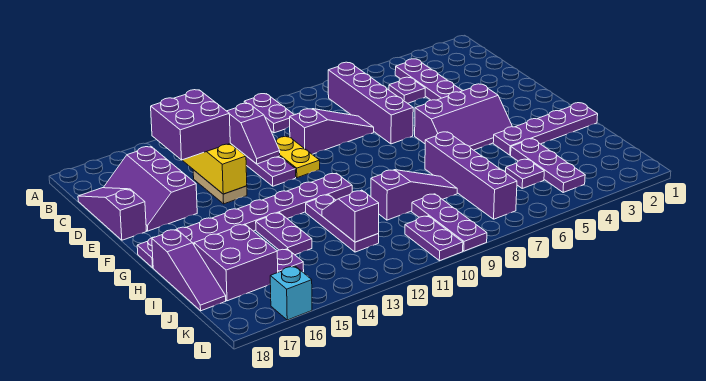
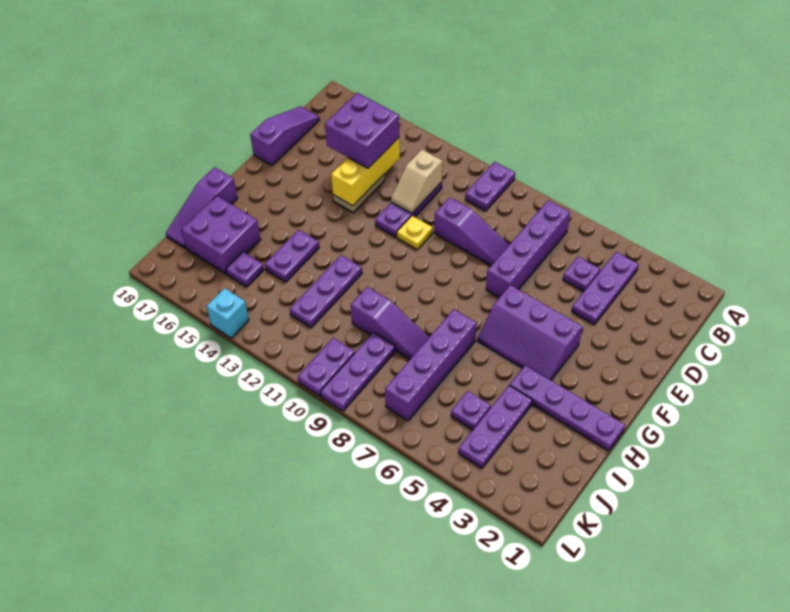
purple slope C12:D12 level 2 top C -> tan slope C12:D12 level 2 top C
purple slope C16:E17 level 1 top 16 -> none
yellow plate D11:E11 level 1 -> yellow plate E11 level 1
purple plate G11:G18 level 1 -> none
purple slope I12:J12 level 2 top J -> none
cyan brick L16 level 1 -> cyan brick L14 level 1

